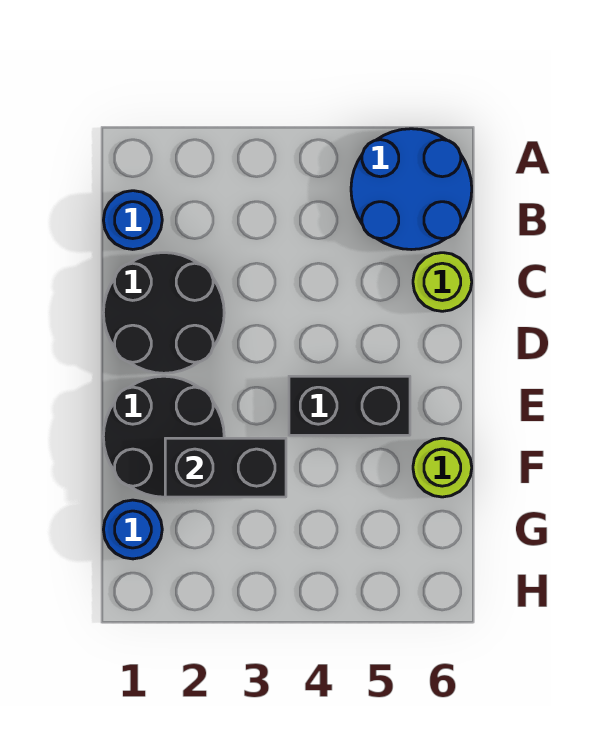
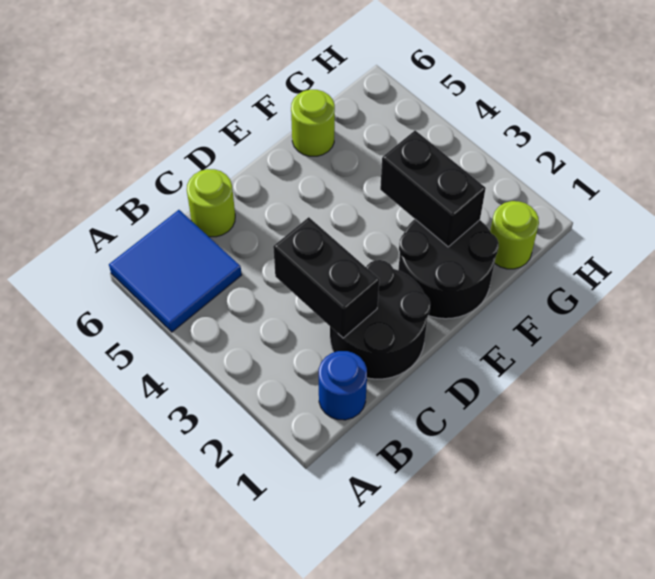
blue round brick A5:B6 level 1 -> blue tile A5:B6 level 1
black brick E4:E5 level 1 -> black brick C2:C3 level 2
blue round brick G1 level 1 -> lime round brick G1 level 1

